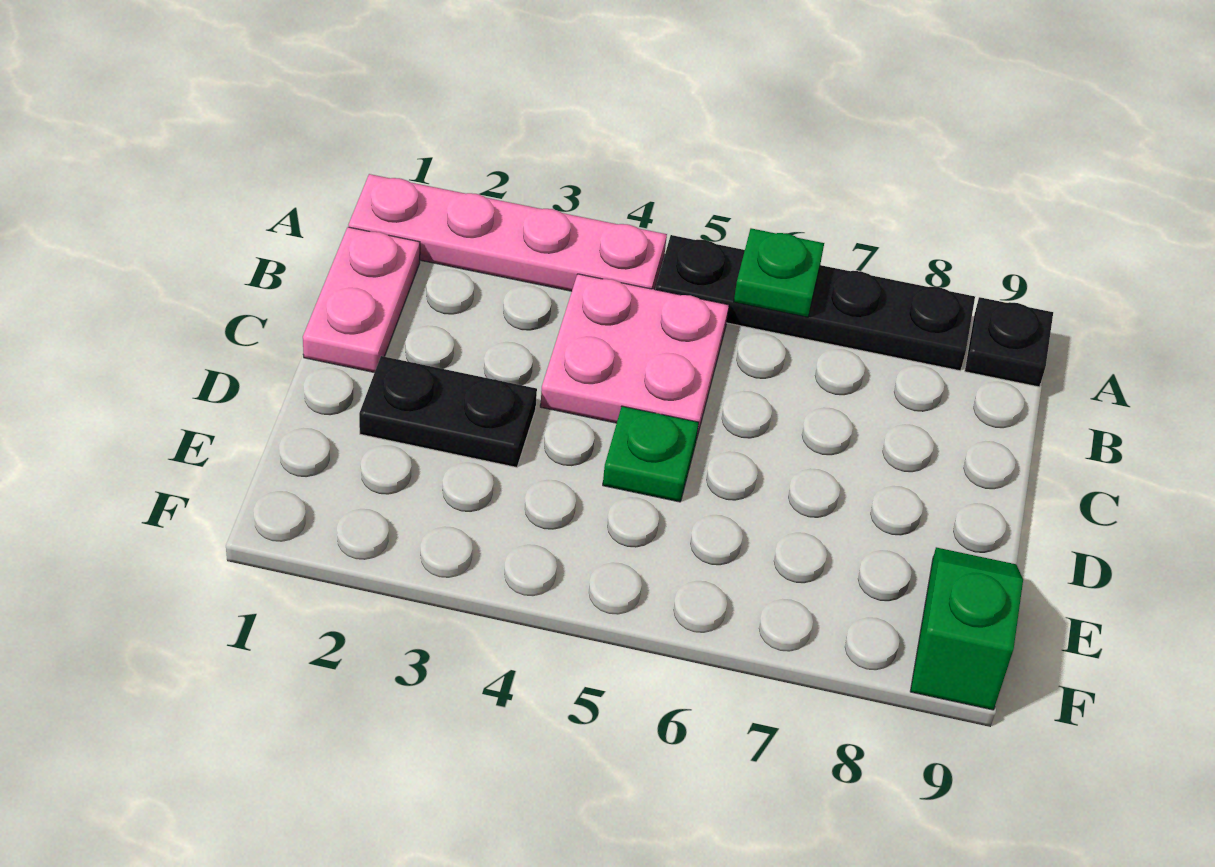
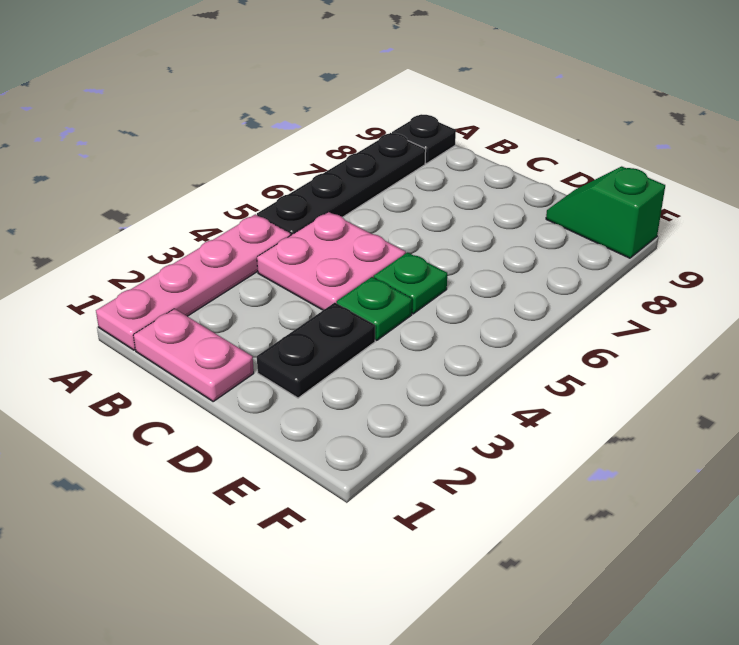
green plate A6 level 2 -> green plate D4 level 1

